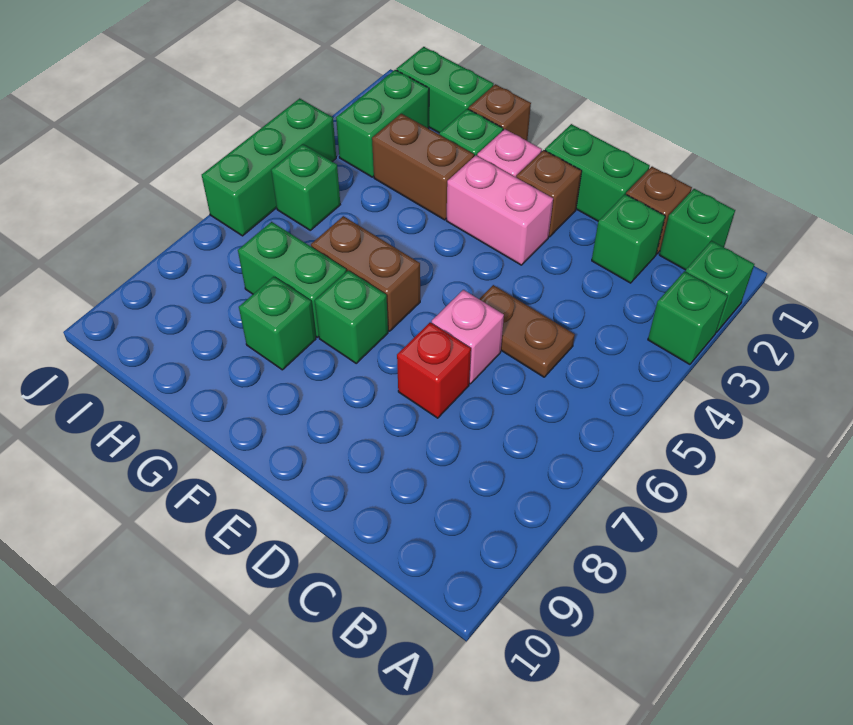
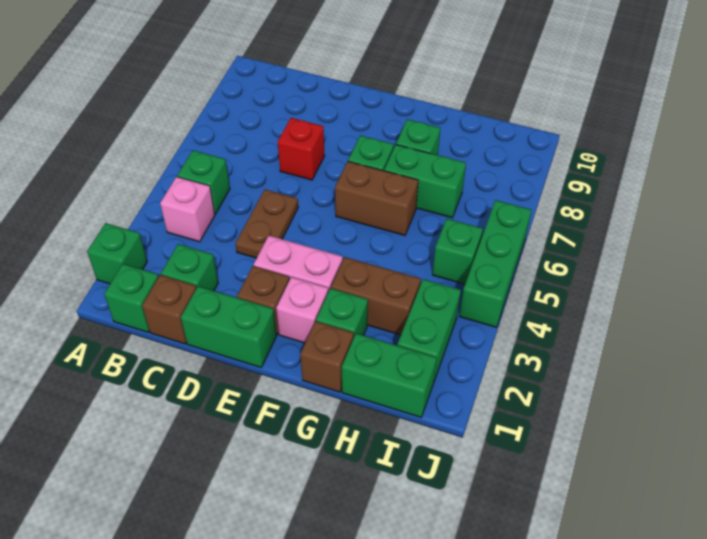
green brick A3 level 1 -> green brick B5 level 1
brown plate C5:D5 level 1 -> brown plate D4:D5 level 1
pink brick D6 level 1 -> pink brick B4 level 1

